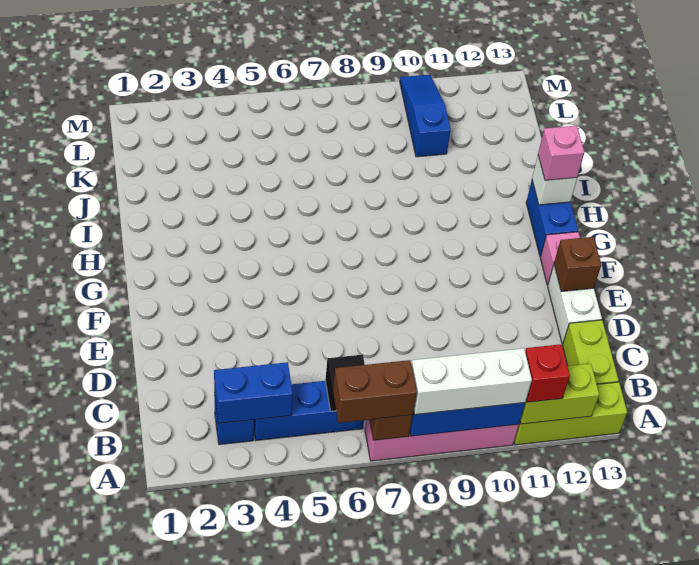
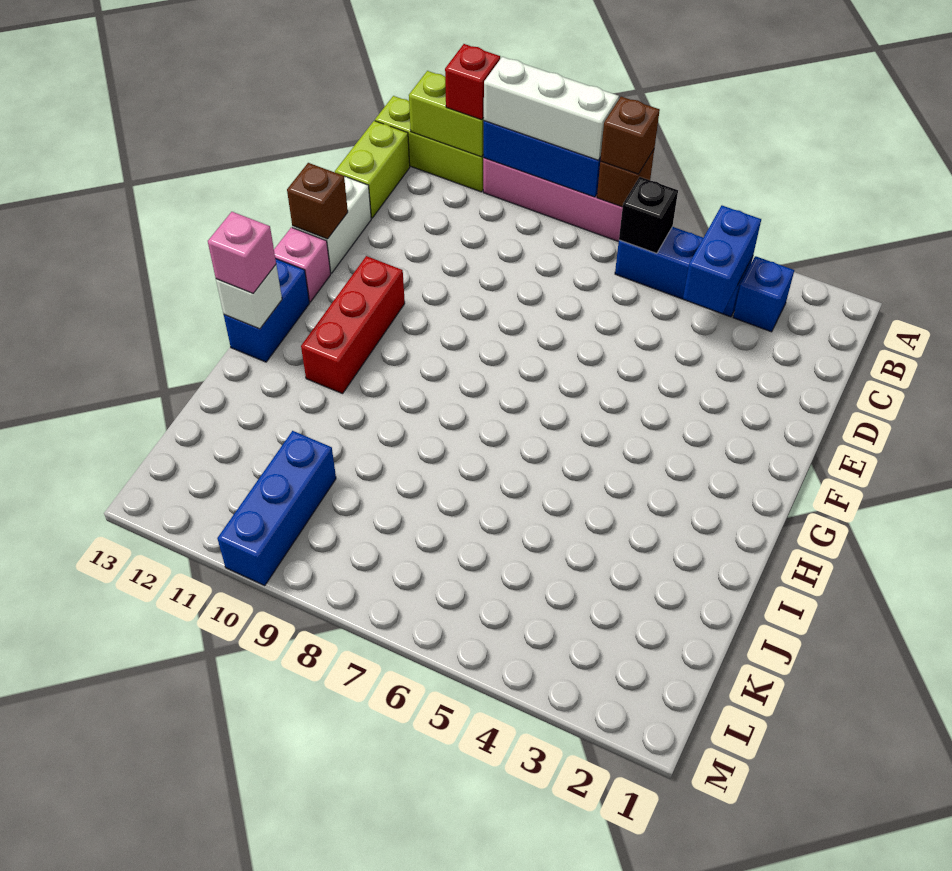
brown brick A6:A7 level 3 -> brown brick A7 level 3
blue brick B3:B4 level 2 -> blue brick B4:C4 level 2
none -> red brick F11:H11 level 1
blue slope K10:M10 level 1 top K -> blue brick K10:M10 level 1

